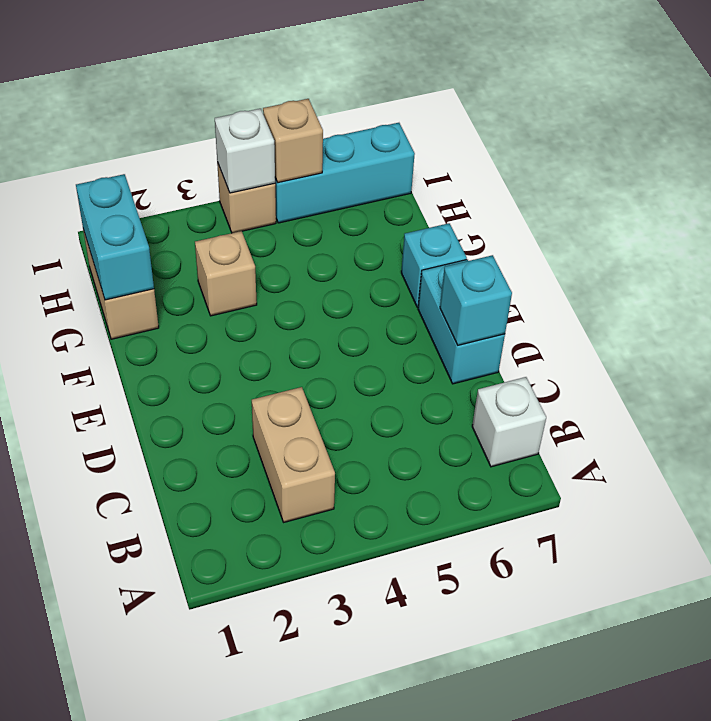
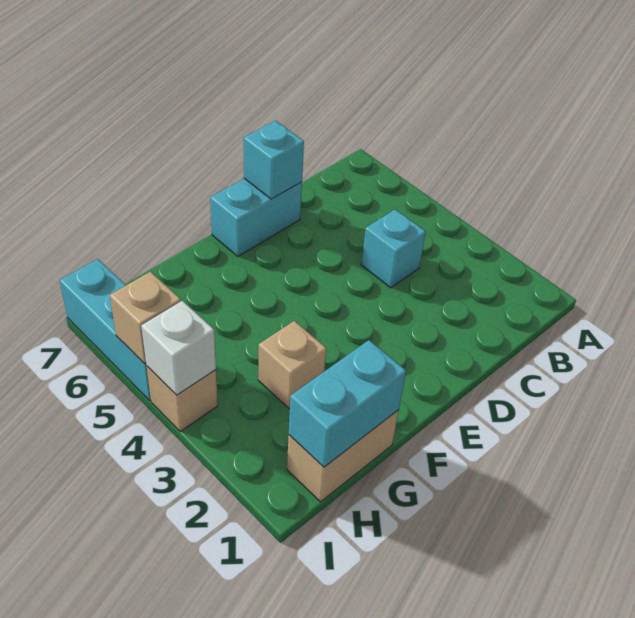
tan brick B3:C3 level 1 -> none
white brick B7 level 1 -> none
cyan brick F7 level 1 -> cyan brick C4 level 1

